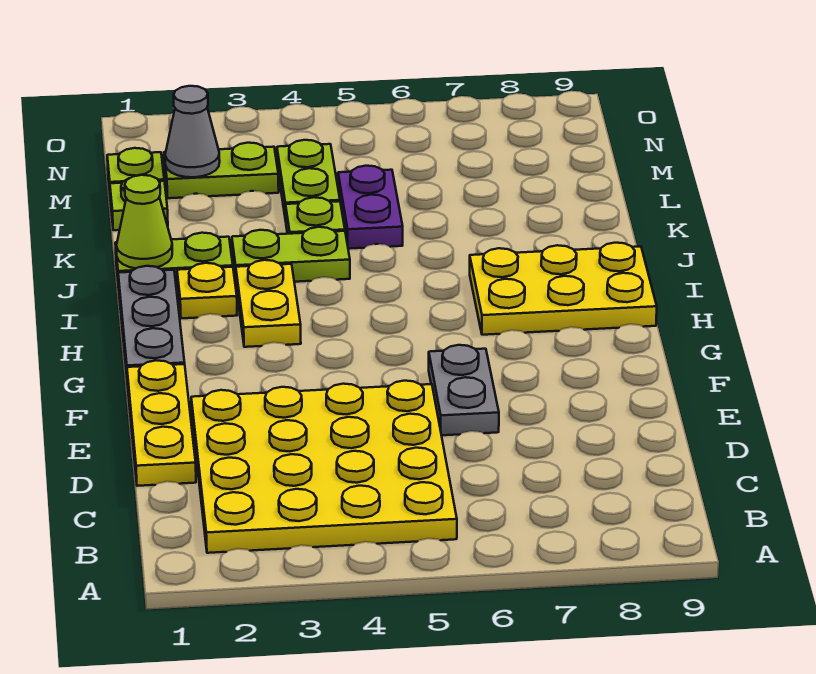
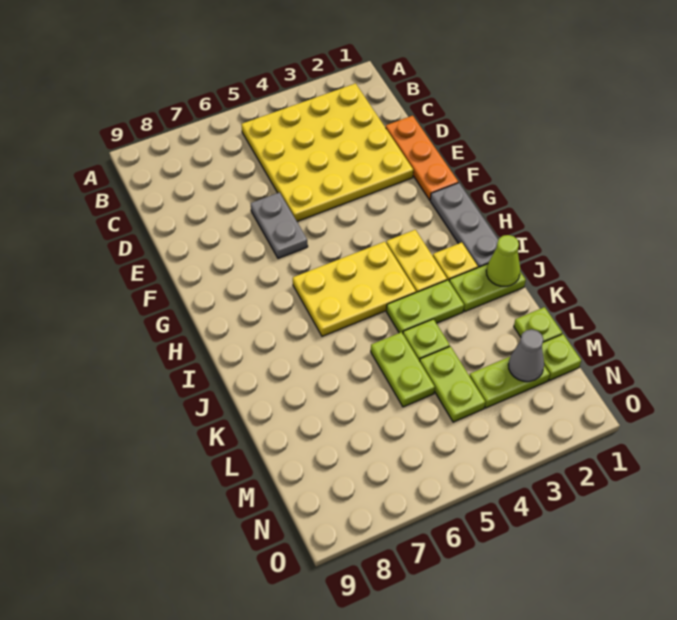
yellow plate D1:F1 level 1 -> orange plate D1:F1 level 1
yellow plate H7:I9 level 1 -> yellow plate H4:I6 level 1
purple plate K5:L5 level 1 -> lime plate K5:L5 level 1

